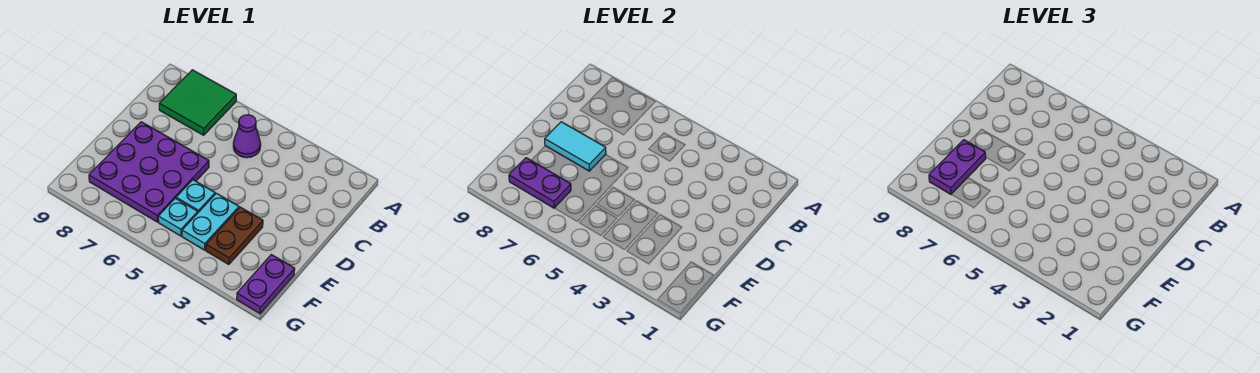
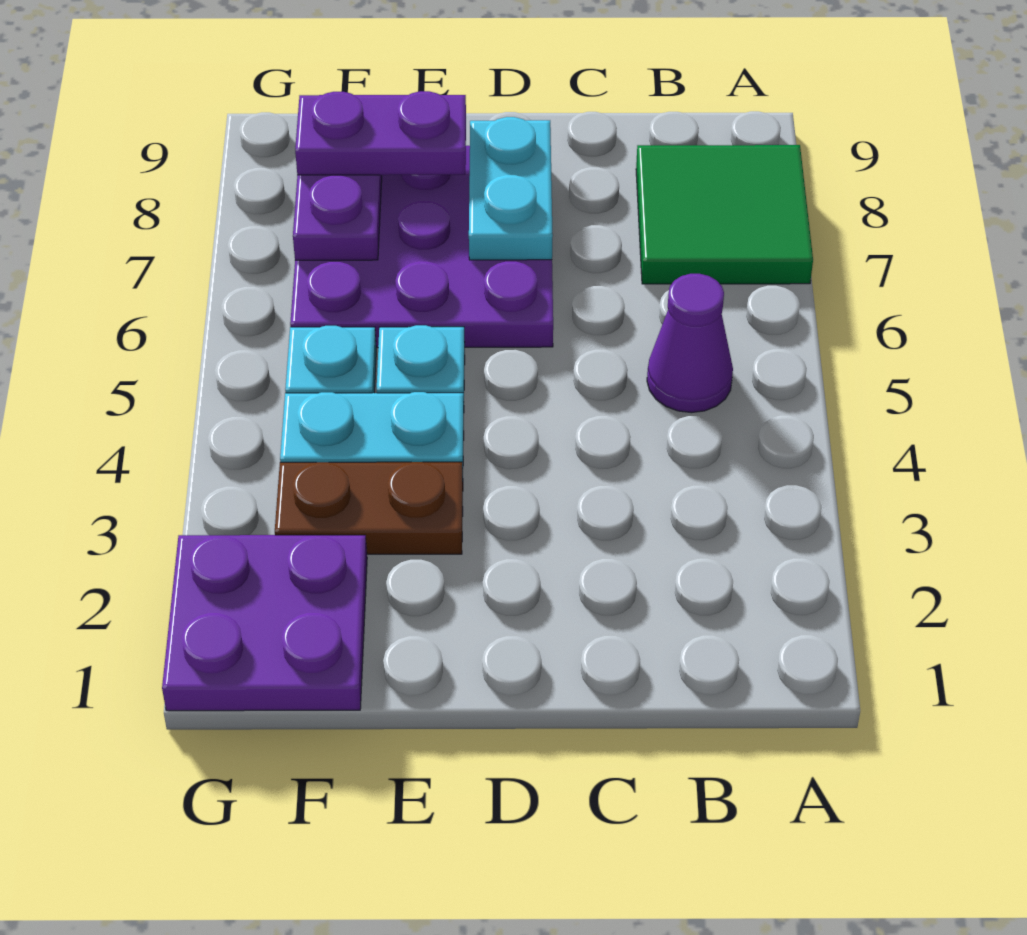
cyan tile D7:D8 level 2 -> cyan plate D7:D8 level 2
purple plate F1:G1 level 1 -> purple plate F1:G2 level 1

